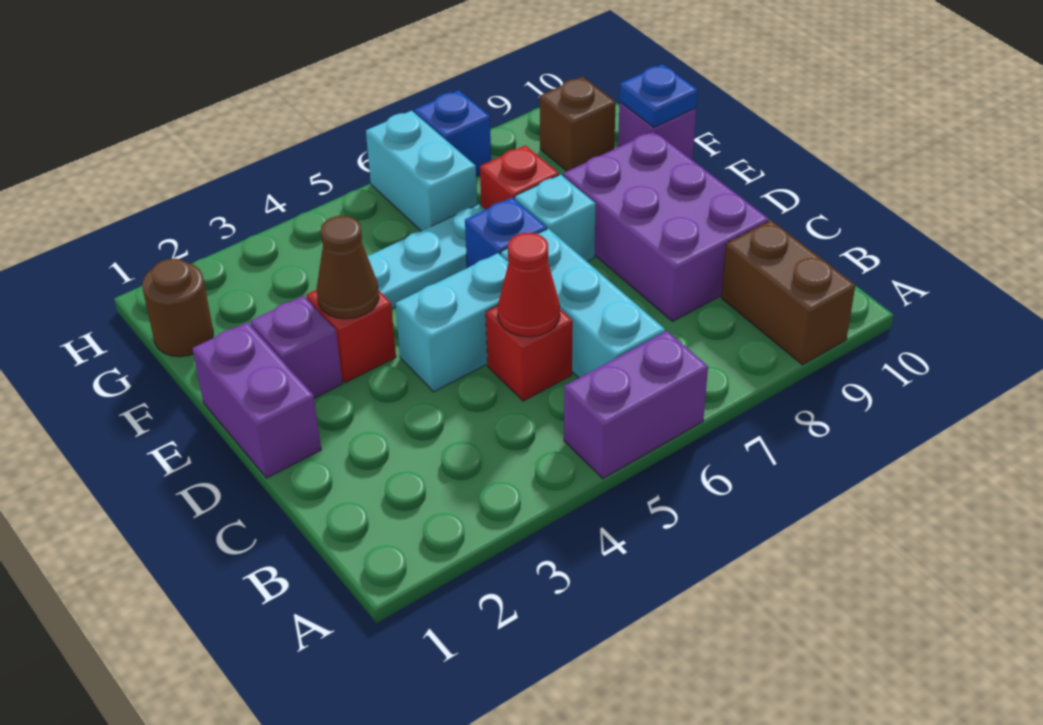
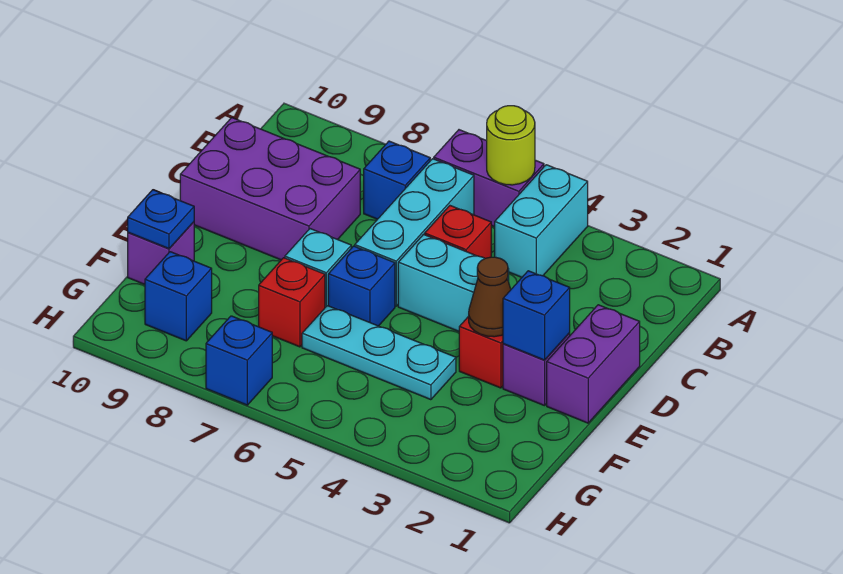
none -> lime round brick A5 level 2
brown brick A9:B9 level 1 -> none
none -> blue brick B7 level 1
red cone C5 level 2 -> none
purple brick C8:E9 level 1 -> purple brick C8:D10 level 1
none -> blue brick E2 level 2
brown round brick G1 level 1 -> none
cyan brick G6:H6 level 1 -> cyan brick A4:B4 level 1
brown brick G9 level 1 -> blue brick G9 level 1

